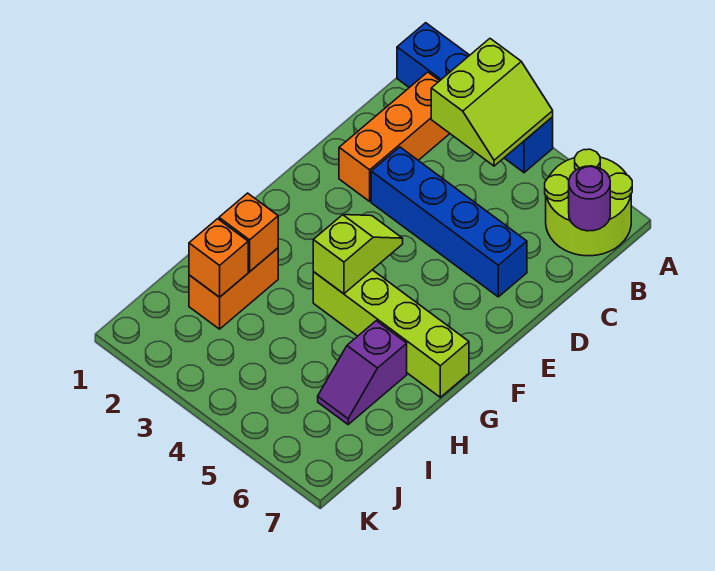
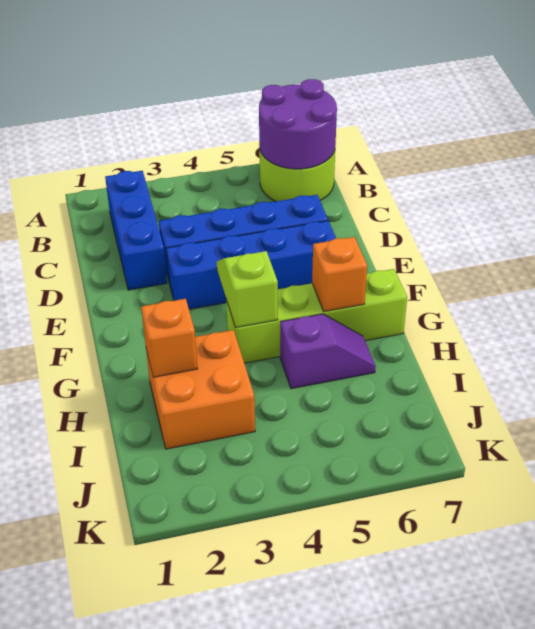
blue brick A1:A4 level 1 -> blue brick E3:E6 level 1
lime slope A3:B4 level 2 top 3 -> none
orange brick B2:D2 level 1 -> blue brick B2:D2 level 1
purple round brick B7 level 2 -> purple round brick A6:B7 level 2
orange brick H2:I2 level 1 -> orange brick H2:I3 level 1
purple slope H6:I6 level 1 top H -> purple slope H5:H6 level 1 top 5
orange brick I2 level 2 -> orange brick G6 level 2

